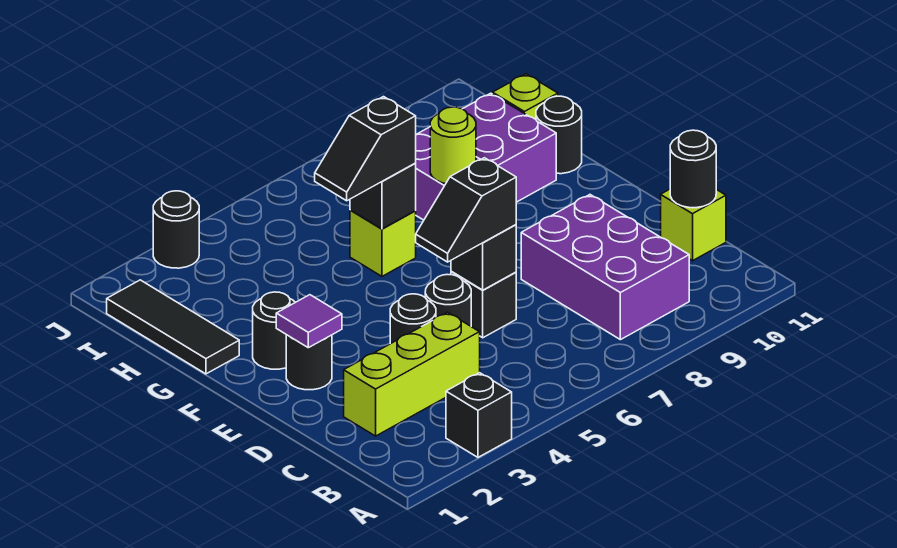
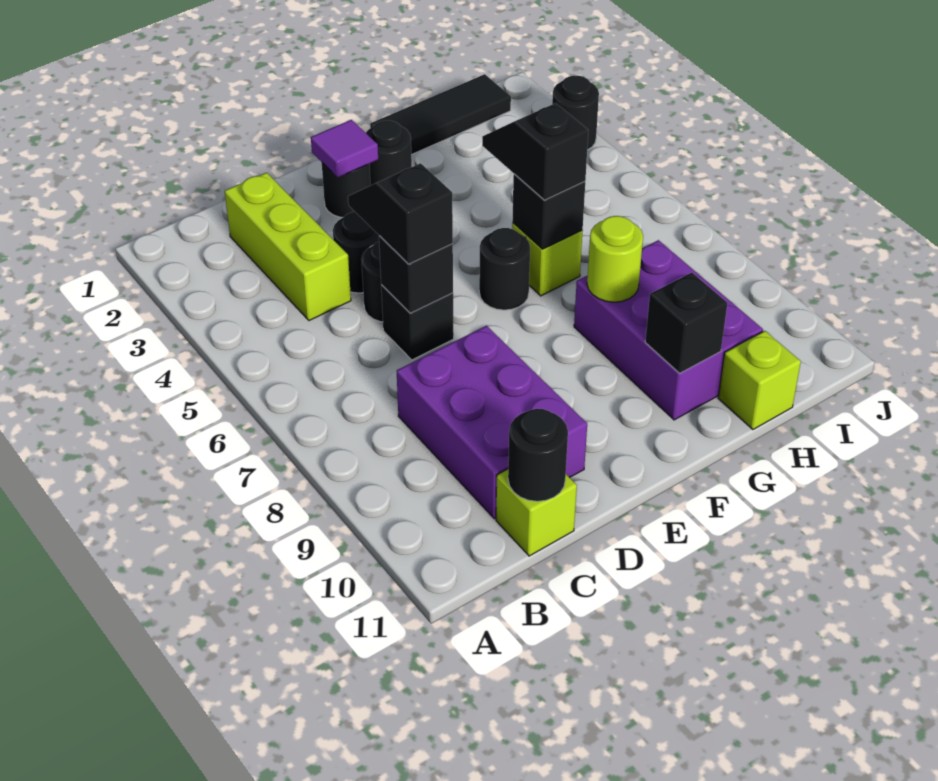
black brick A3 level 1 -> black brick G10 level 2
purple brick B8:D9 level 1 -> purple brick C8:D10 level 1
black round brick G11 level 1 -> black round brick F6 level 1

